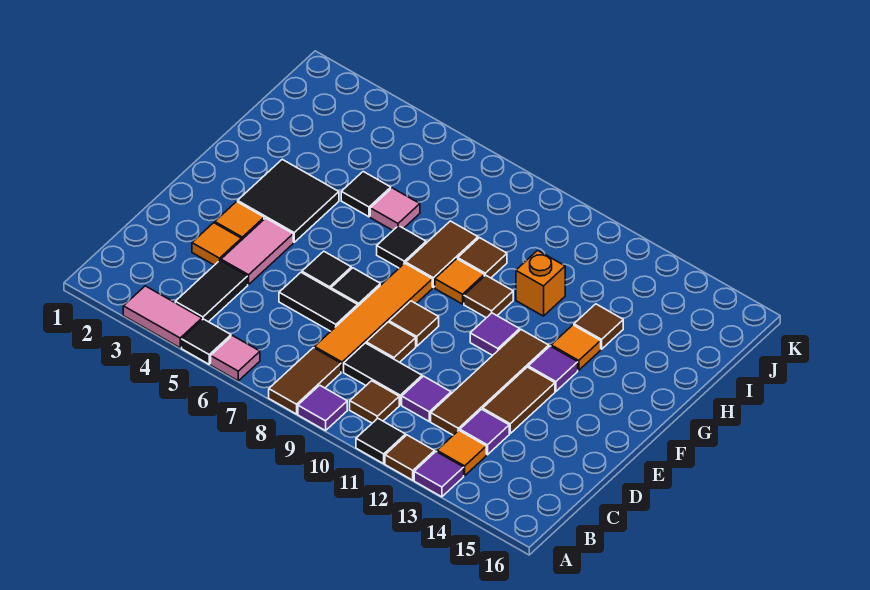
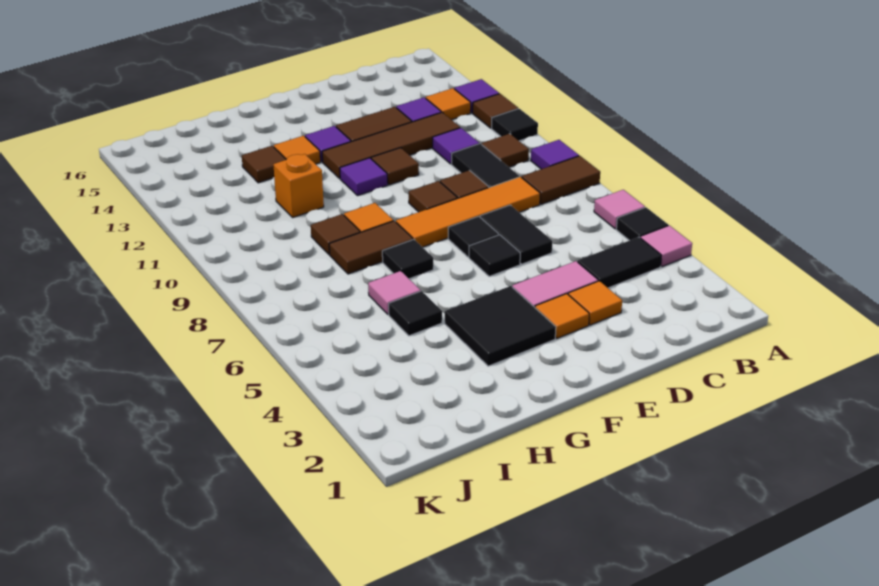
pink tile A3:A4 level 1 -> pink tile A4 level 1
brown tile G10 level 1 -> brown tile E11 level 1

